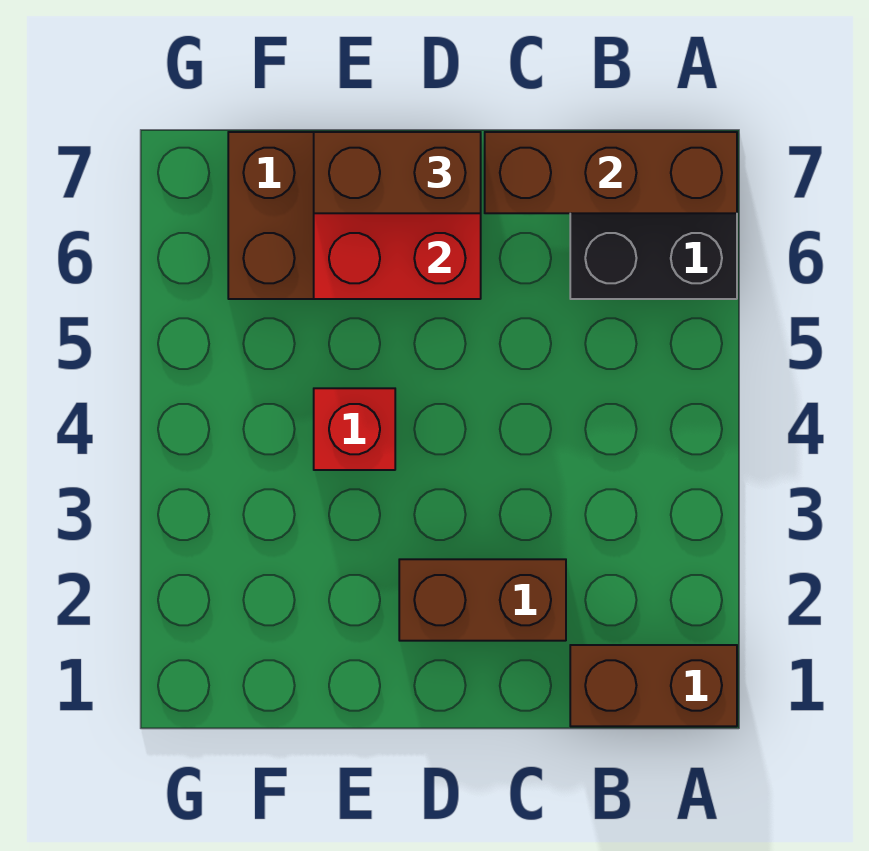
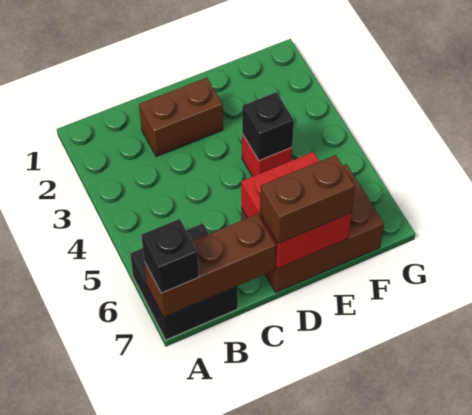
brown brick A1:B1 level 1 -> none
none -> black brick A7 level 3
none -> black brick E4 level 2

